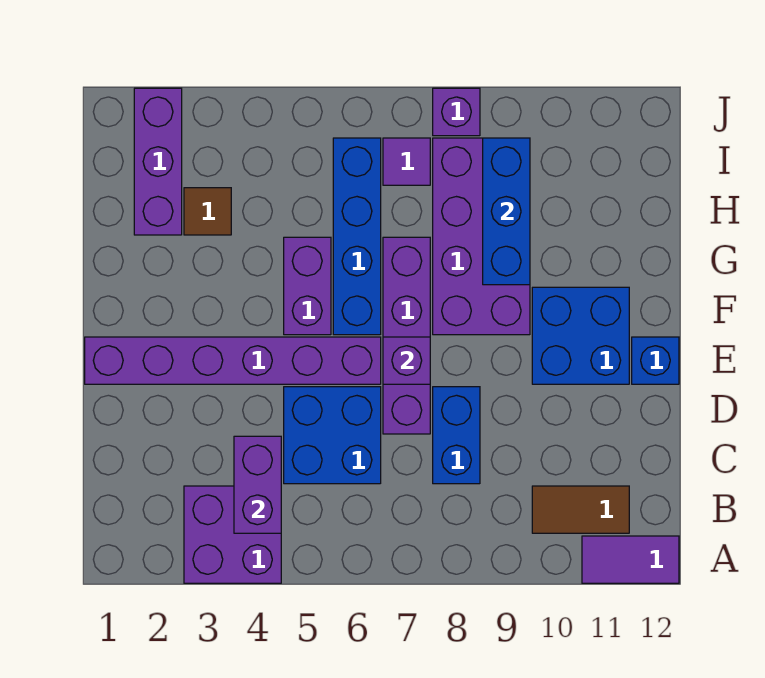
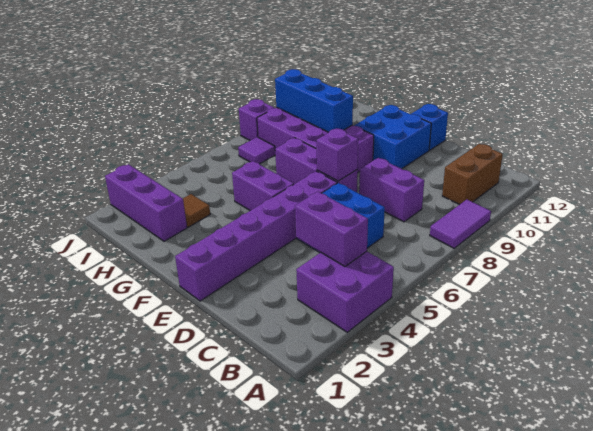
purple tile A11:A12 level 1 -> purple tile A8:A9 level 1
brown tile B10:B11 level 1 -> brown brick B10:B11 level 1
blue brick C8:D8 level 1 -> purple brick C8:D8 level 1
purple brick D7:G7 level 1 -> purple brick E7:G7 level 1
blue brick F6:I6 level 1 -> none

